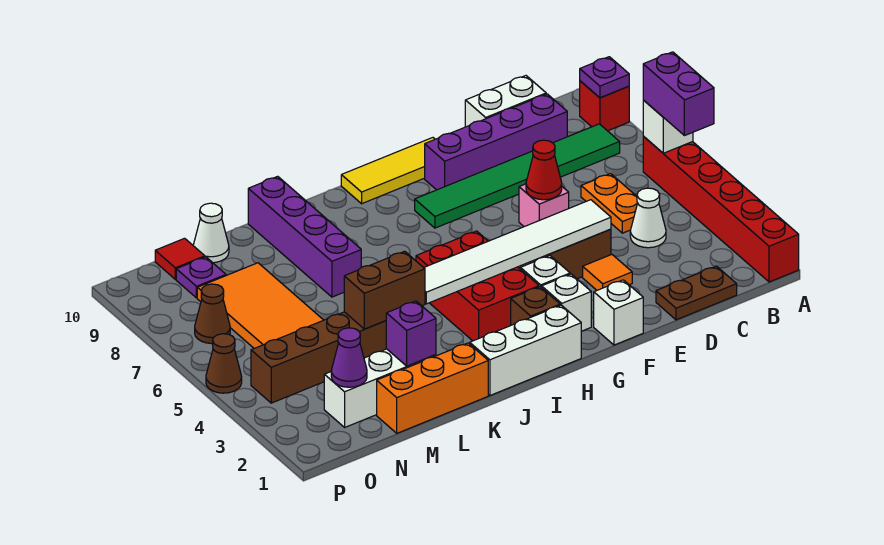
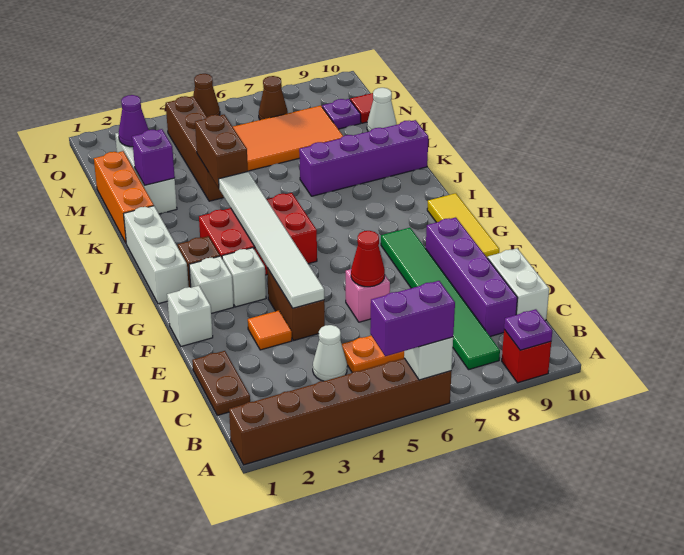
red brick A1:A6 level 1 -> brown brick A1:A6 level 1

